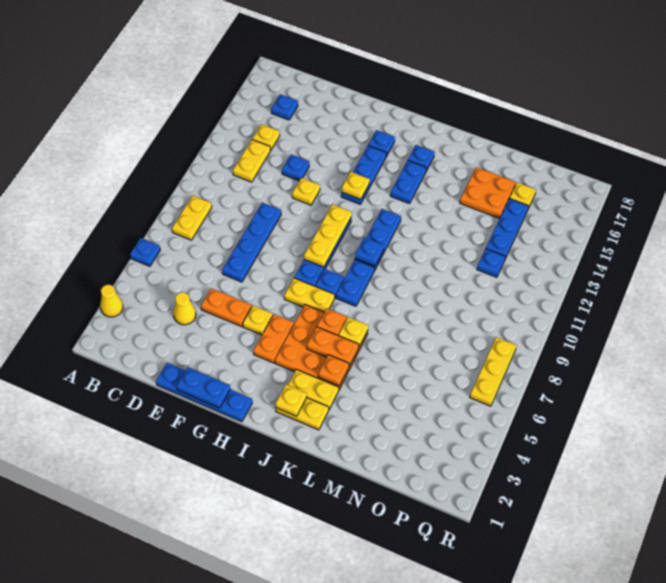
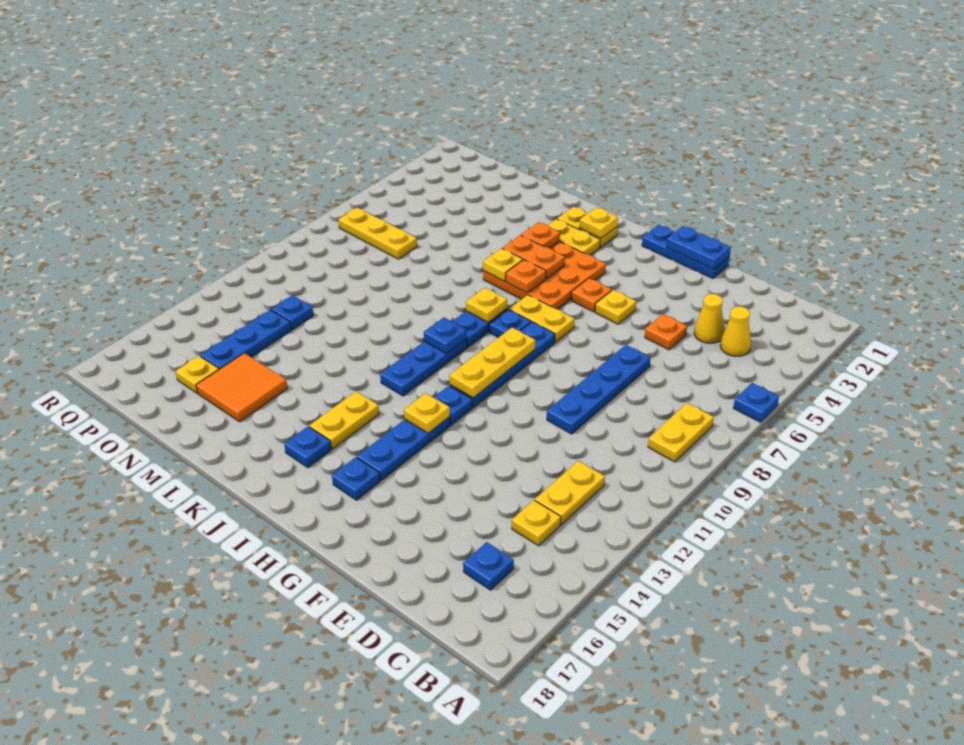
yellow cone A3 level 1 -> yellow cone C4 level 1
blue plate E1:H1 level 1 -> blue plate F1:H1 level 1
orange plate E5:F5 level 1 -> orange plate E5 level 1
blue plate E13 level 1 -> blue plate H12 level 1
yellow plate F12 level 1 -> yellow plate J8 level 2
orange plate H4:H5 level 1 -> orange plate H5 level 1
blue plate J14:J15 level 1 -> yellow plate J14:J15 level 1
orange plate M15:N16 level 1 -> orange tile M15:N16 level 1
yellow plate Q6:Q8 level 1 -> yellow plate O7:Q7 level 1

